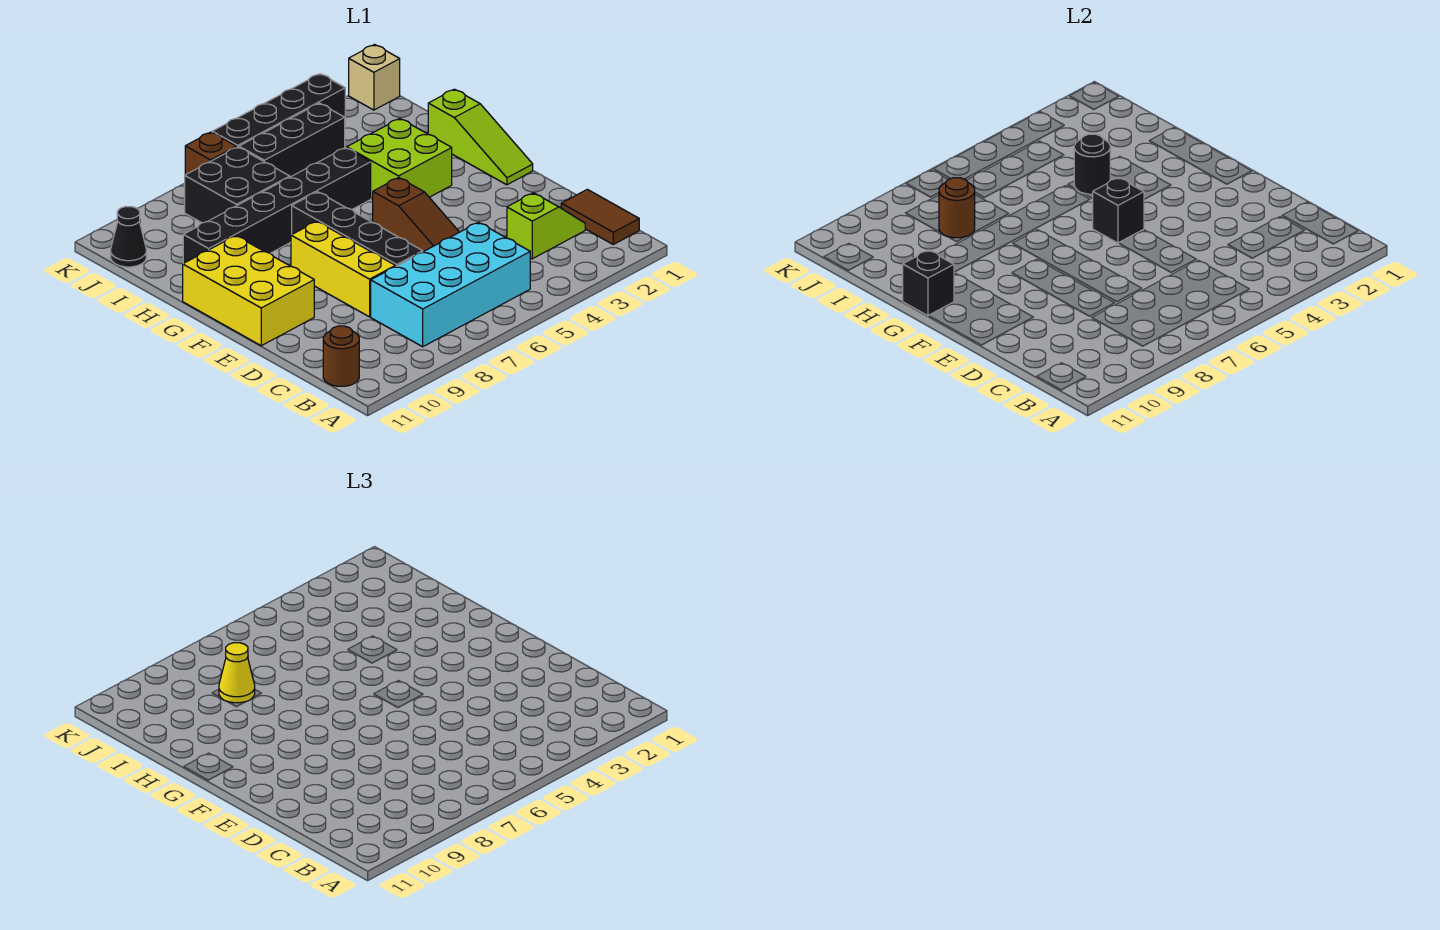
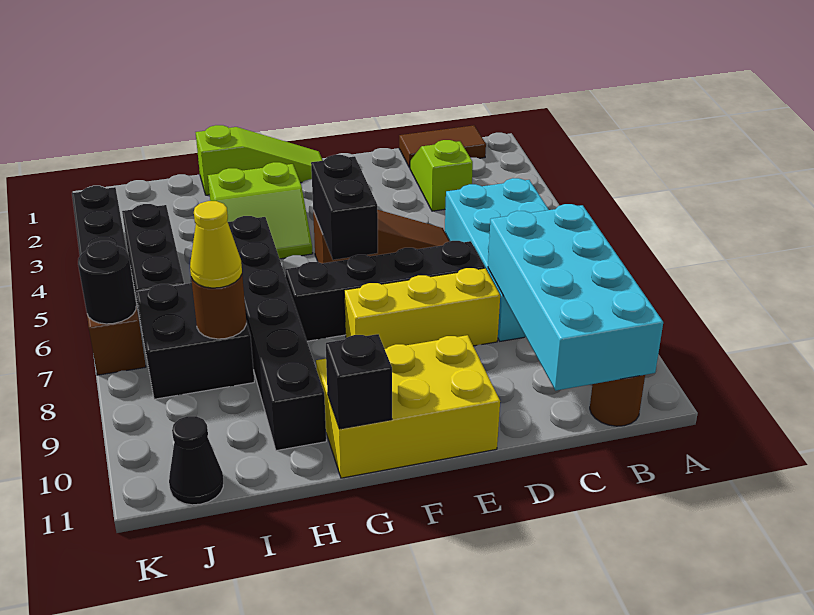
none -> cyan brick B8:C11 level 2
black brick F5 level 2 -> black brick F5:F6 level 2
lime brick G3:H4 level 1 -> lime slope G3:H4 level 1 top 3
black round brick H4 level 2 -> black round brick K7 level 2
tan brick K1 level 1 -> none

